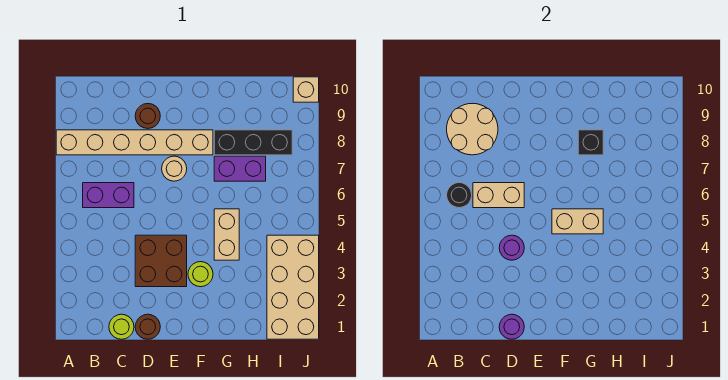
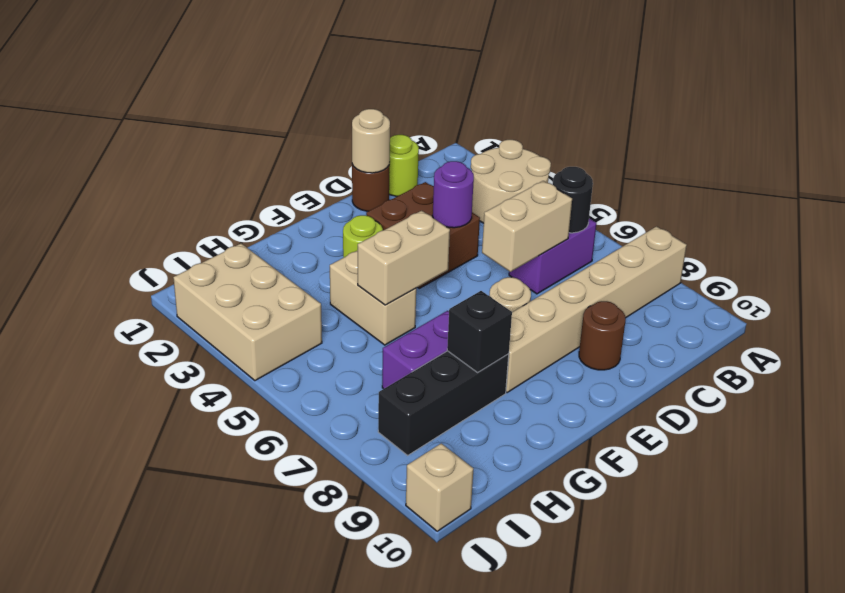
tan round brick B8:C9 level 2 -> tan round brick A3:B4 level 1
purple round brick D1 level 2 -> tan round brick D1 level 2
tan brick I1:J4 level 1 -> tan brick I2:J4 level 1

